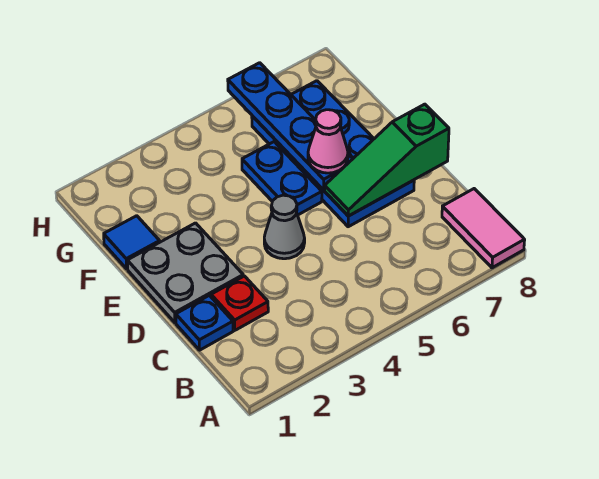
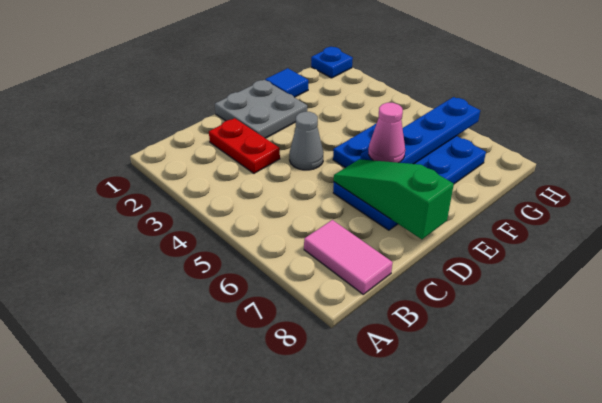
pink tile A8:B8 level 1 -> pink tile B7:B8 level 1
blue plate C1 level 1 -> blue plate H1 level 1
red plate C2 level 1 -> red plate C2:C3 level 1

